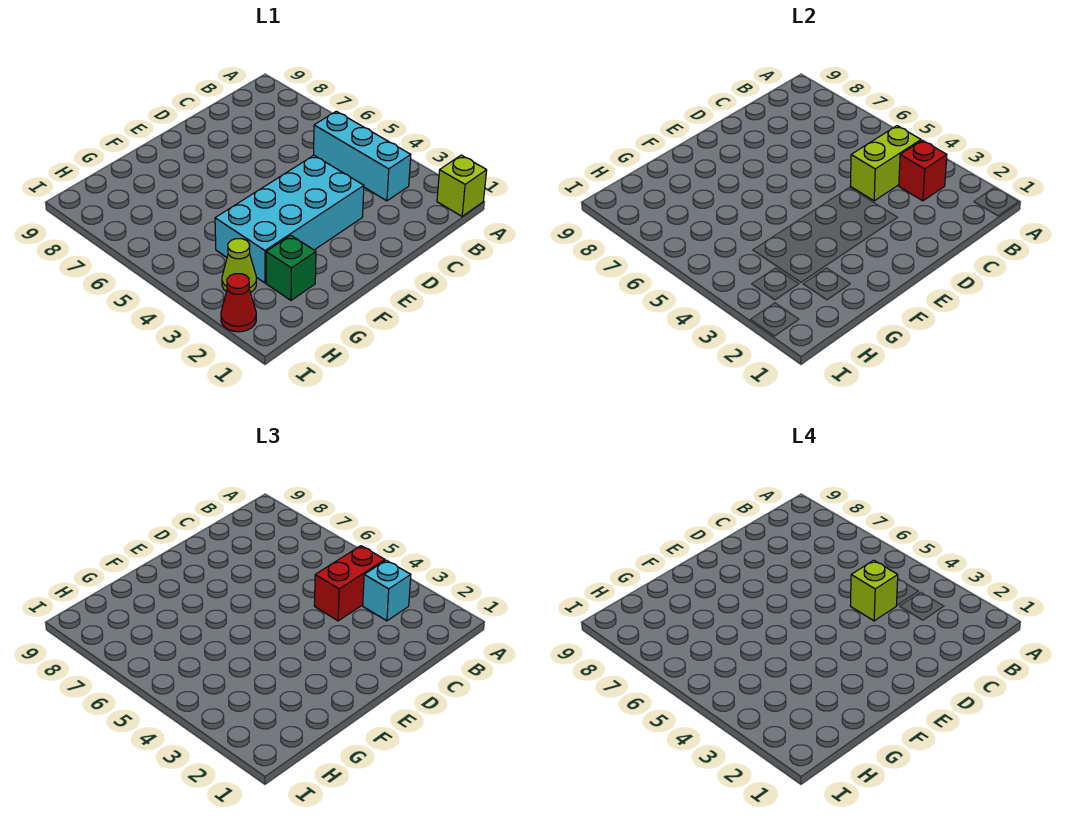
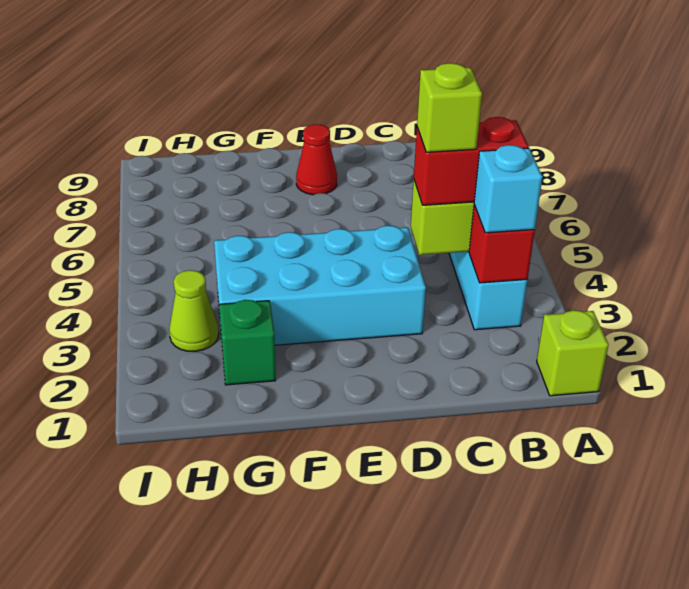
red cone I2 level 1 -> red cone E8 level 1

